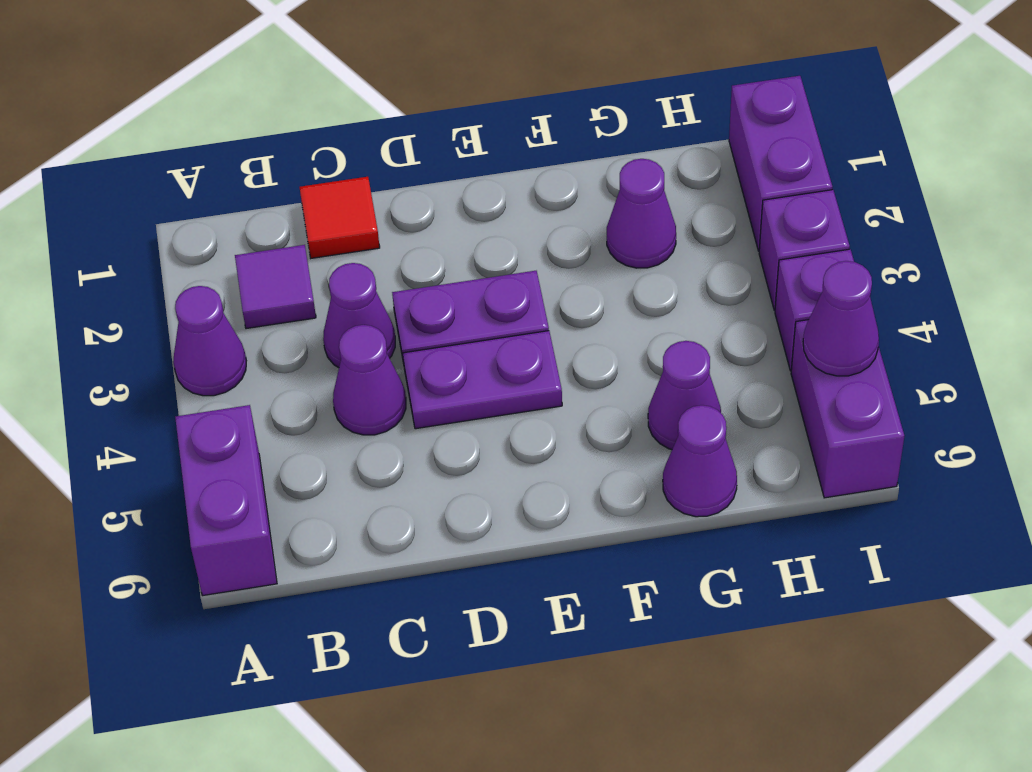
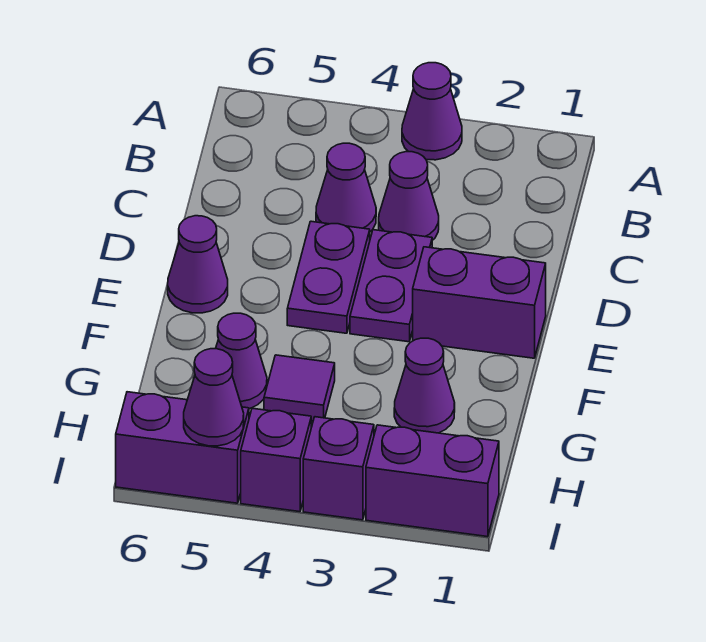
purple brick A5:A6 level 1 -> purple brick E1:E2 level 1
purple tile B2 level 1 -> purple tile G4 level 1
red tile C1 level 1 -> none
purple cone G6 level 1 -> purple cone E6 level 1

